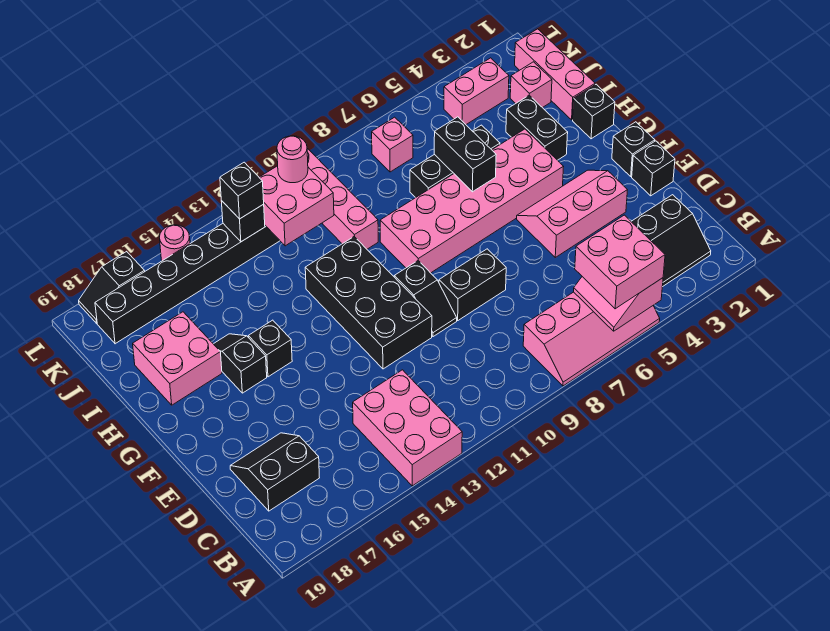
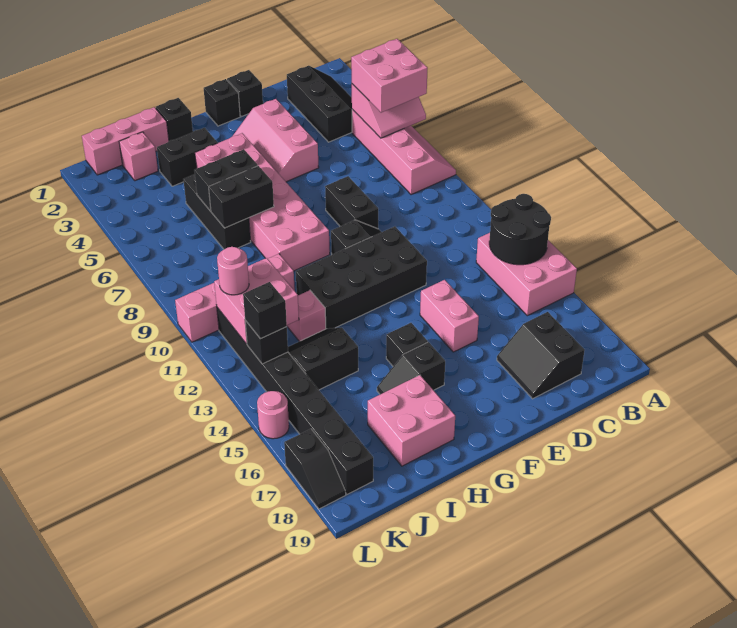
pink brick A13:C14 level 1 -> pink brick A13:B15 level 1
none -> black round brick A13:B14 level 2
none -> black brick H7:I7 level 2
none -> black slope I13:J14 level 1 top 14
pink brick K3:K4 level 1 -> pink brick E14:E15 level 1
pink brick K7 level 1 -> pink brick I12 level 1

